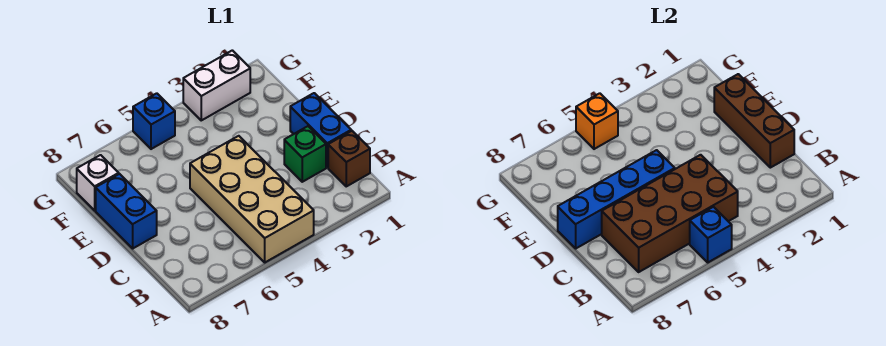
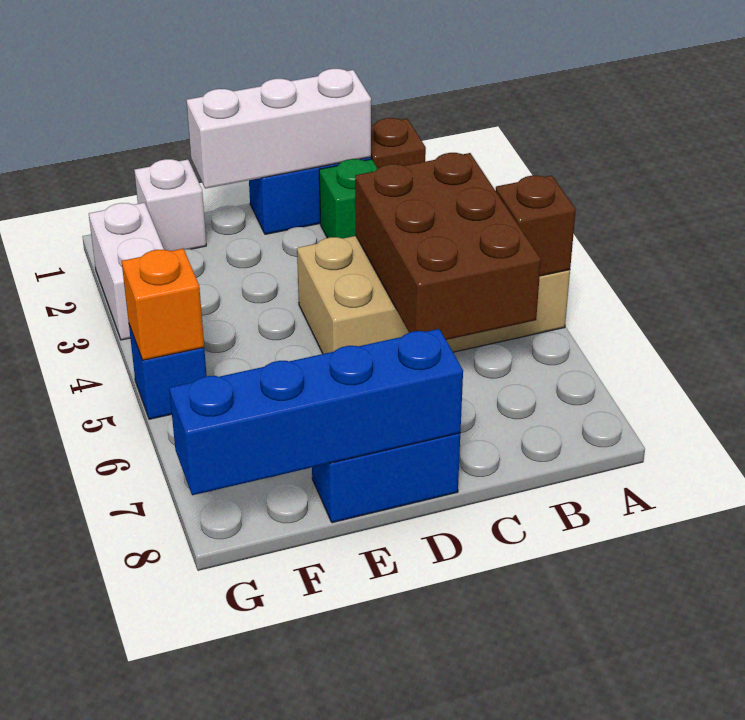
blue brick A5 level 2 -> brown brick A5 level 2
brown brick B4:C7 level 2 -> brown brick B4:C6 level 2
brown brick C1:E1 level 2 -> white brick C1:E1 level 2
blue brick D5:D8 level 2 -> blue brick D8:G8 level 2
white brick F8 level 1 -> white brick F1 level 1

